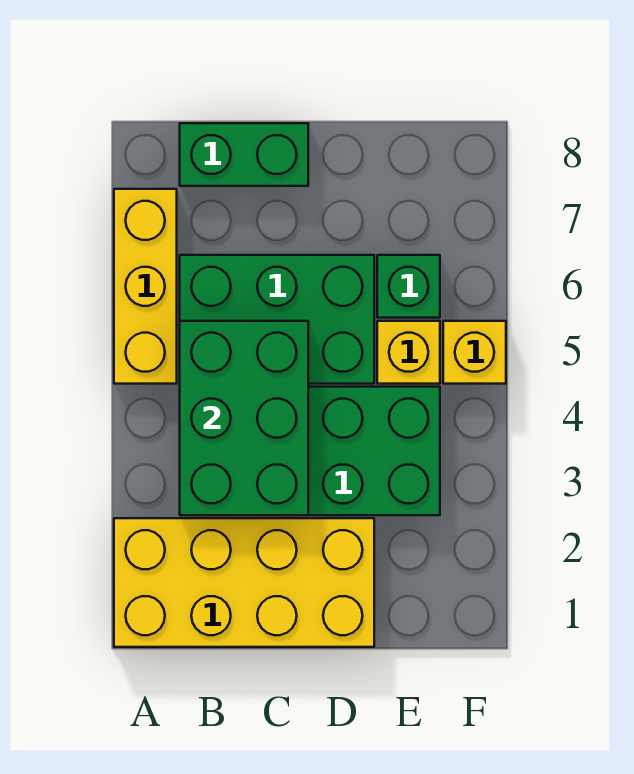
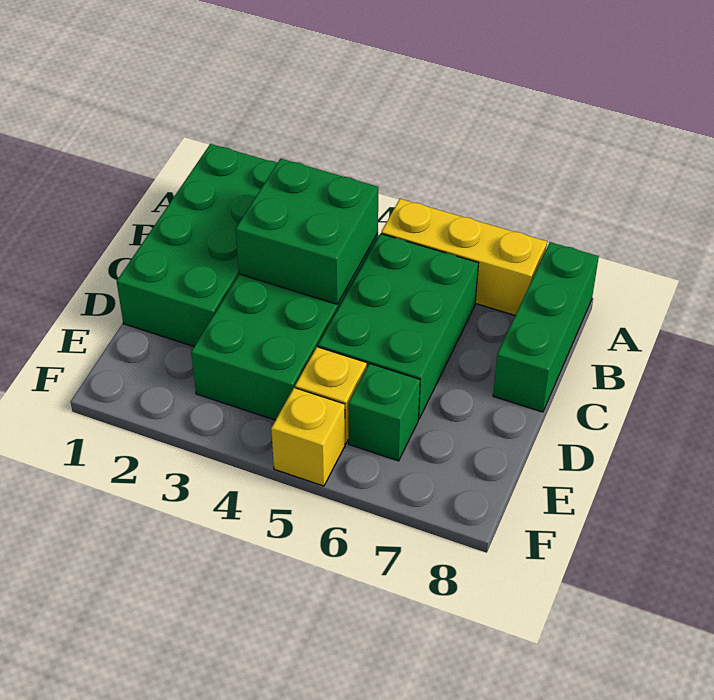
yellow brick A1:D2 level 1 -> green brick A1:D2 level 1
green brick B3:C5 level 2 -> green brick B3:C4 level 2
green brick B8:C8 level 1 -> green brick A8:C8 level 1

